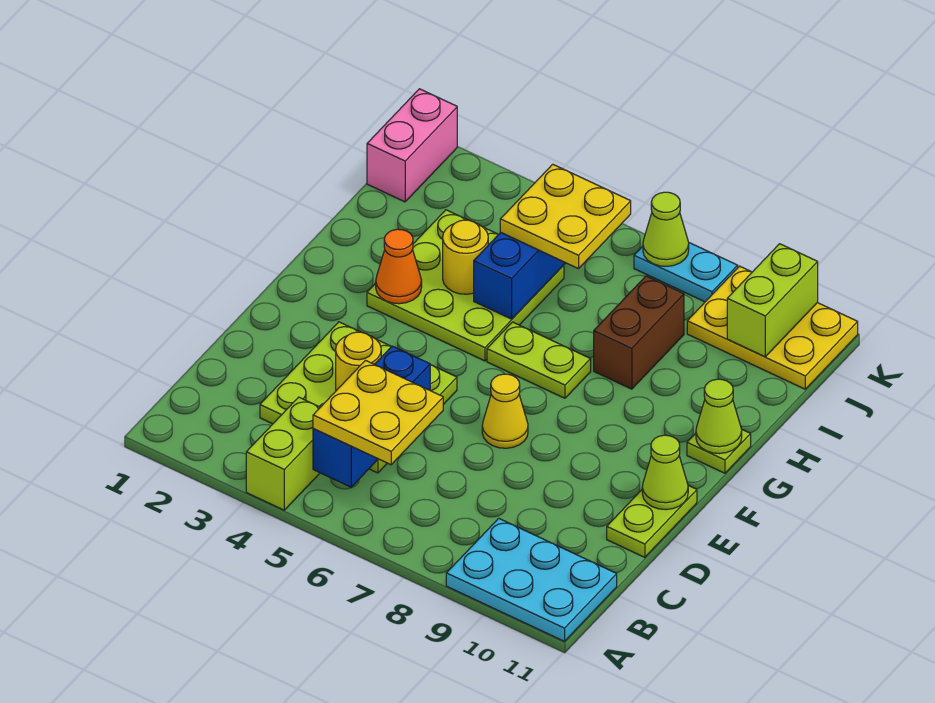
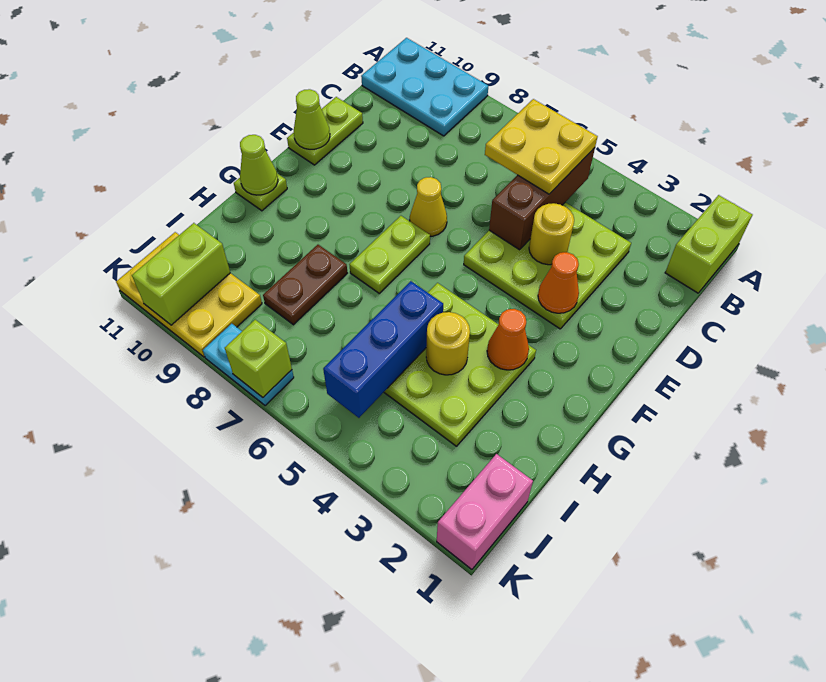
lime brick A4:B4 level 1 -> lime brick A1:B1 level 1
blue brick B5:D5 level 2 -> brown brick B5:D5 level 2
none -> orange cone E3 level 2
lime plate G6:G7 level 1 -> lime plate F7:G7 level 1
brown brick H8:I8 level 1 -> brown plate H8:I8 level 1
yellow plate I5:J6 level 3 -> none
lime cone K7 level 2 -> lime brick K7 level 2

